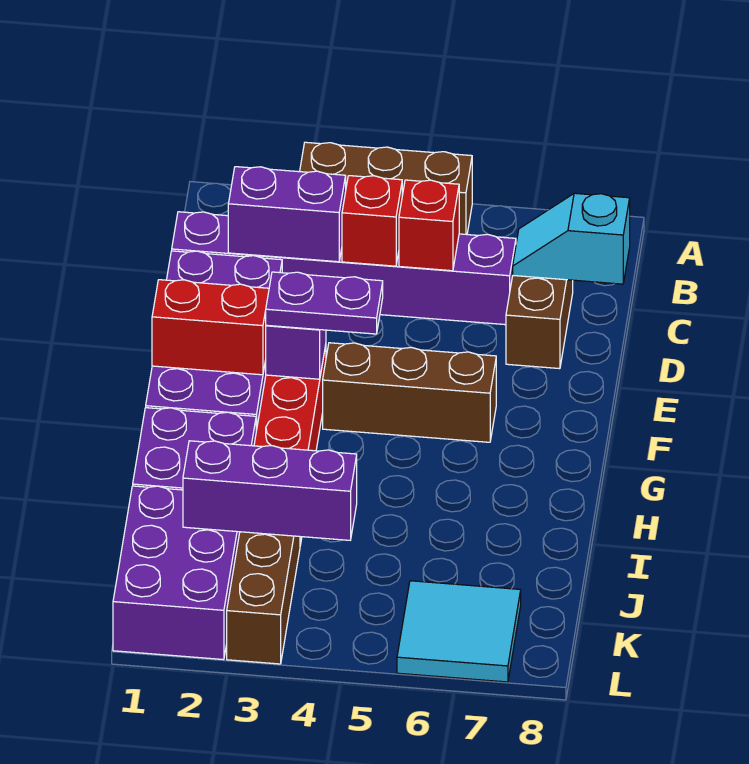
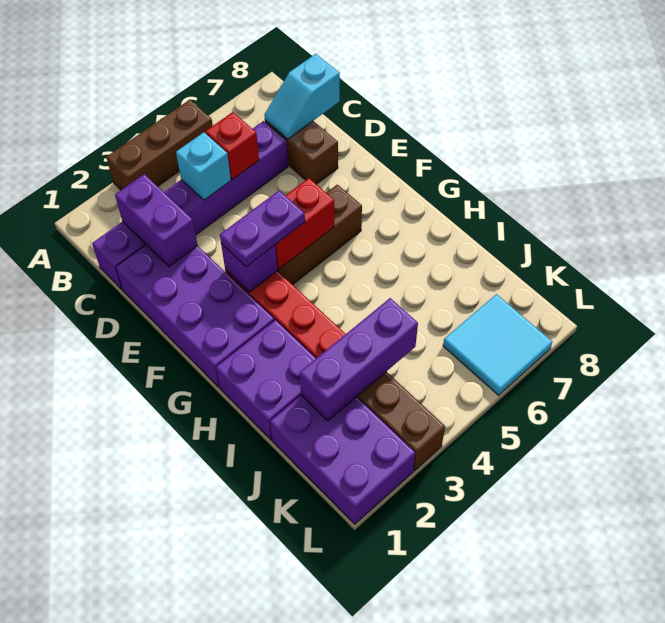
purple brick C2:C3 level 2 -> purple brick C2:D2 level 2
red brick C4 level 2 -> cyan brick C4 level 2
red brick F1:F2 level 2 -> red brick F4:F5 level 2

